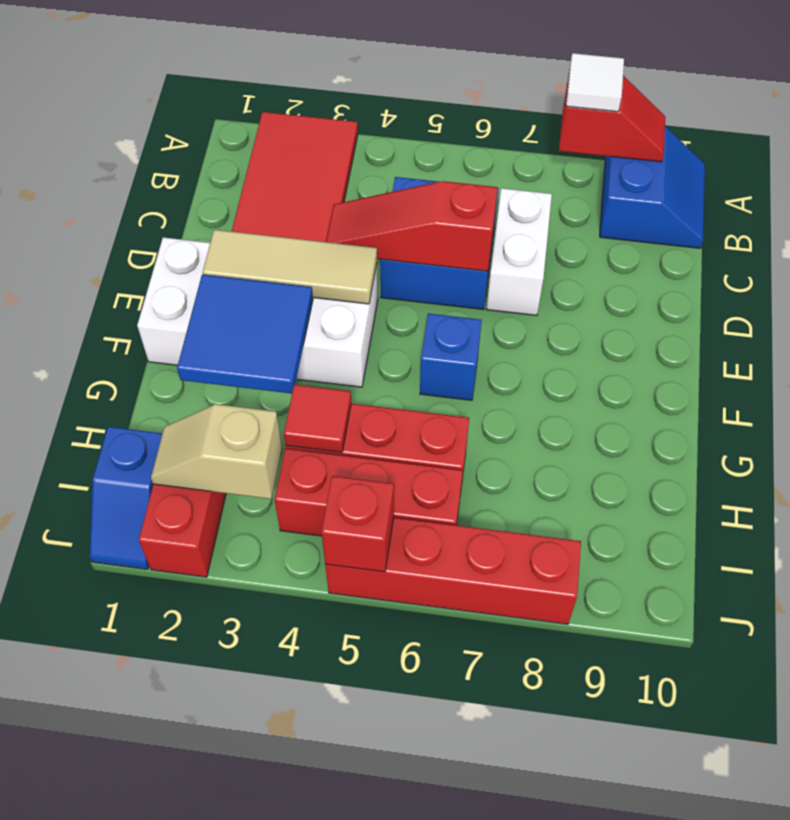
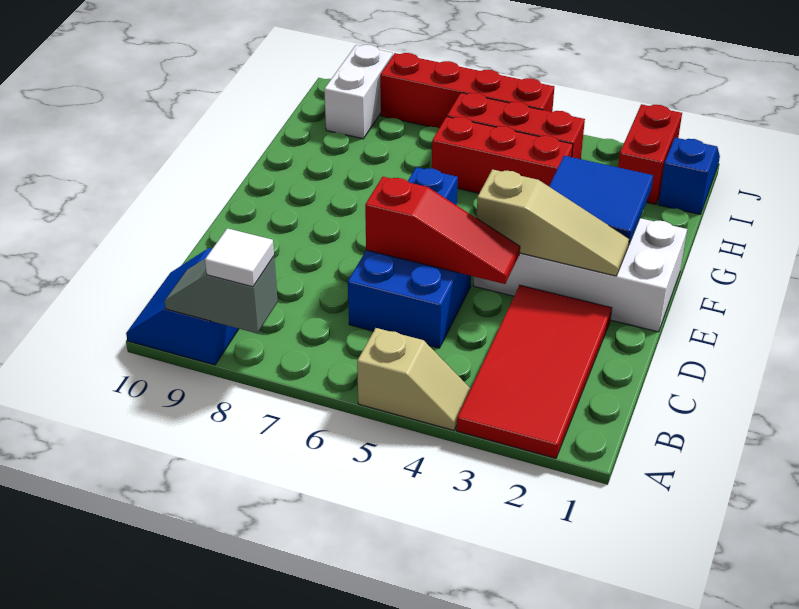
red slope A8:A9 level 2 top 8 -> grey slope A8:A9 level 2 top 8
white brick C7:D7 level 1 -> white brick I9:J9 level 1
tan tile E2:E4 level 2 -> tan slope E2:E4 level 2 top 4
red tile H4 level 2 -> none
tan slope I2:I3 level 2 top 3 -> tan slope A4:A5 level 1 top 5
red brick J5 level 2 -> none

